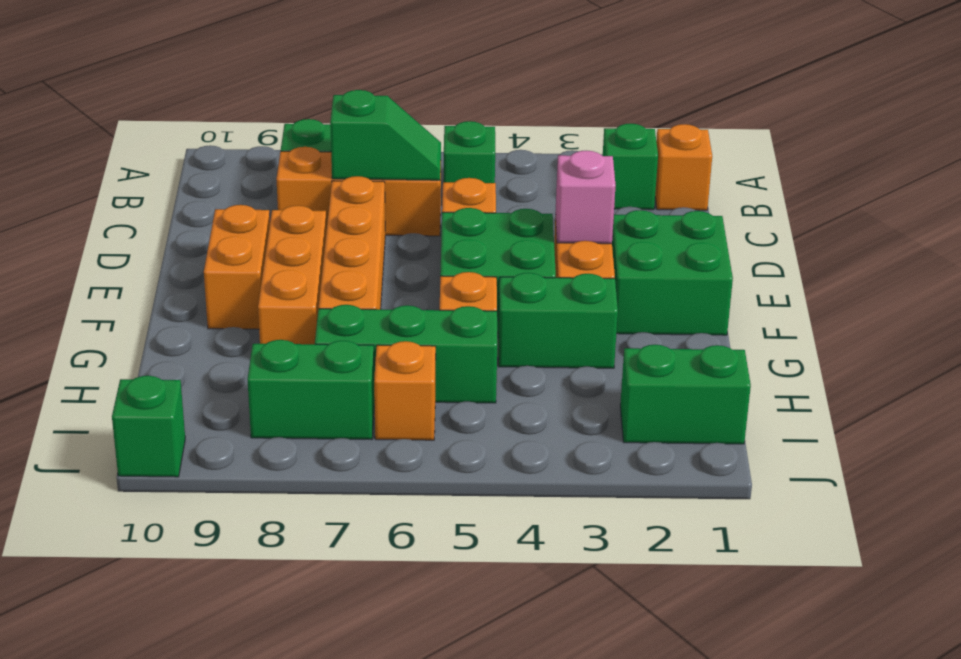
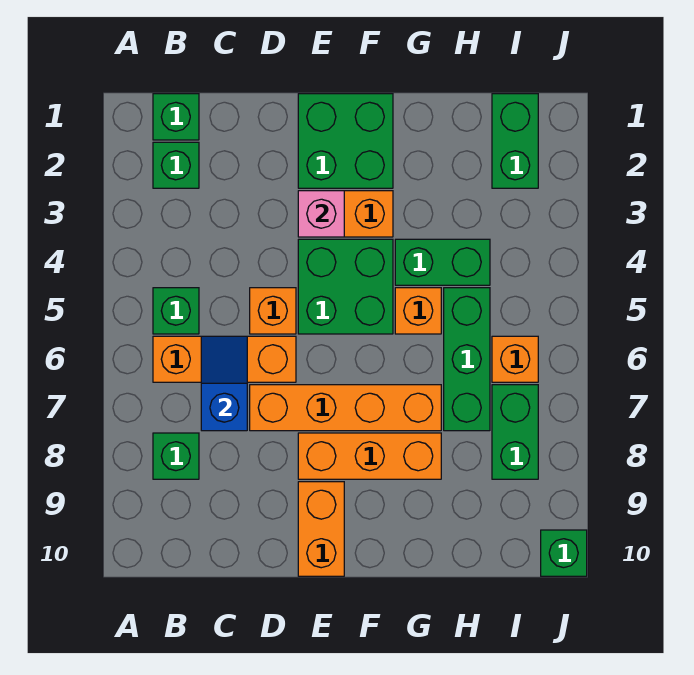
orange brick B1 level 1 -> green brick B1 level 1
orange brick C6:C8 level 1 -> orange brick B6:D6 level 1
green slope C6:C7 level 2 top 7 -> blue slope C6:C7 level 2 top 7
orange brick E9:F9 level 1 -> orange brick E9:E10 level 1
green brick G3:G4 level 1 -> green brick G4:H4 level 1

